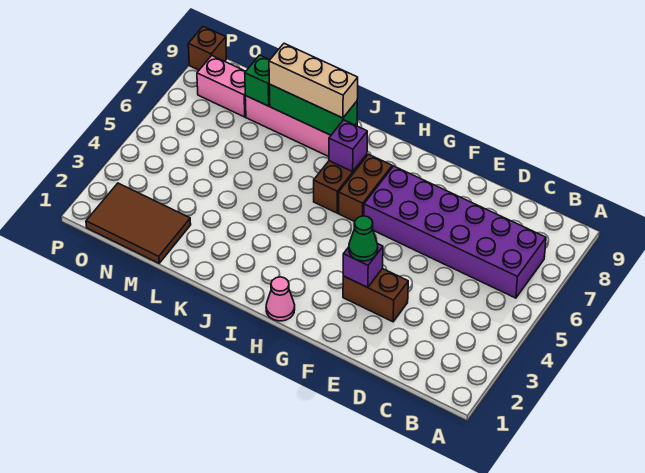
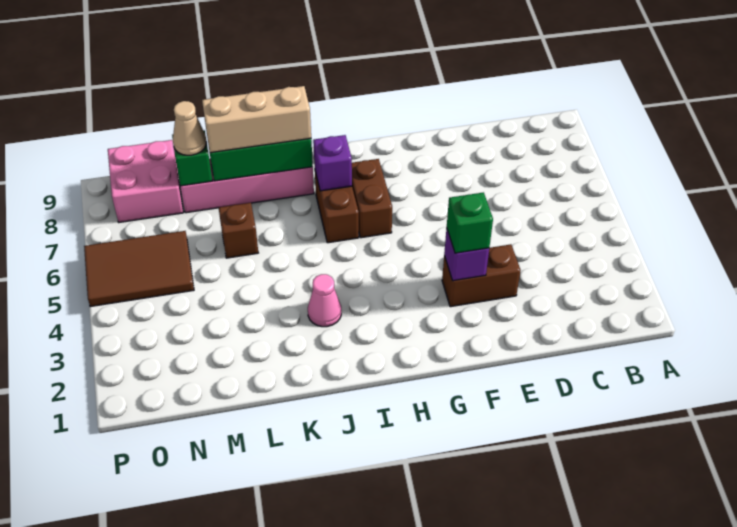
purple brick B6:G7 level 1 -> none
green cone F3 level 3 -> green brick F3 level 3
pink cone H1 level 1 -> pink cone J3 level 1
brown tile M1:O2 level 1 -> brown tile N5:P6 level 1
none -> tan cone M8 level 3
pink brick N8:O8 level 1 -> pink brick N8:O9 level 1
brown brick P9 level 1 -> brown brick L6 level 1

